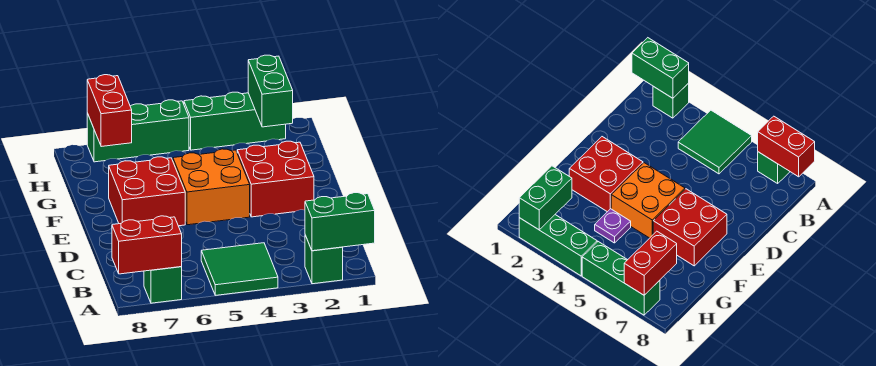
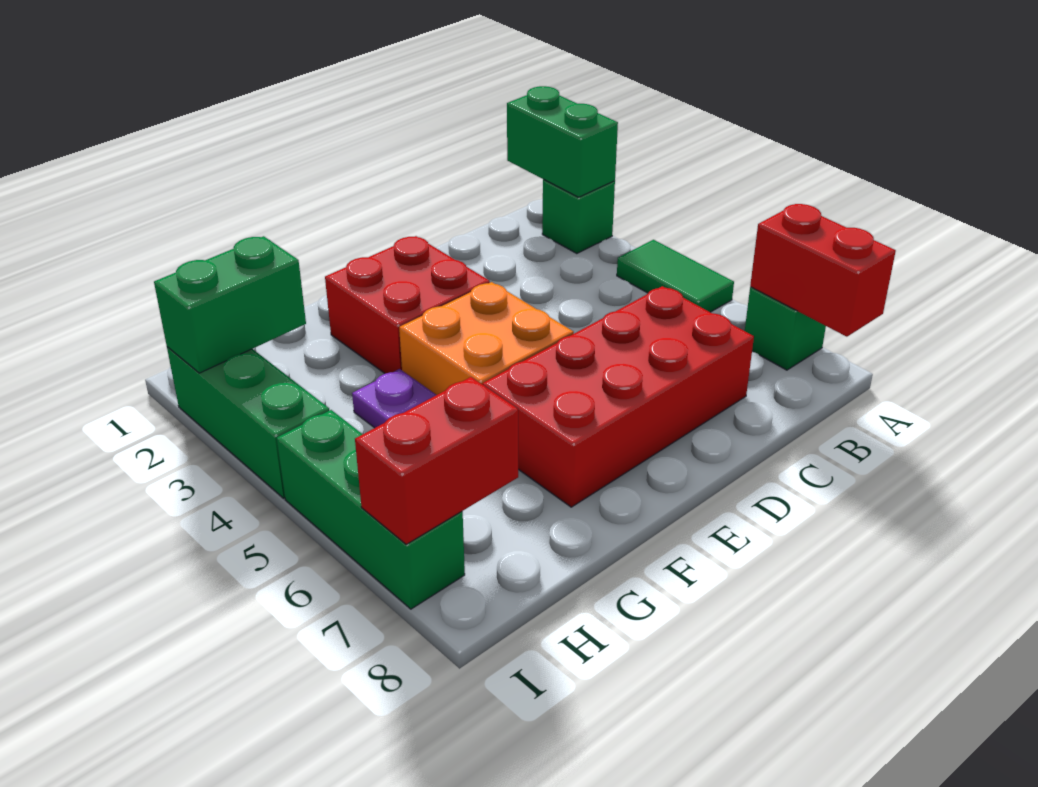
green tile A4:B5 level 1 -> green tile A4:A5 level 1
red brick E6:F7 level 1 -> red brick C6:F7 level 1

